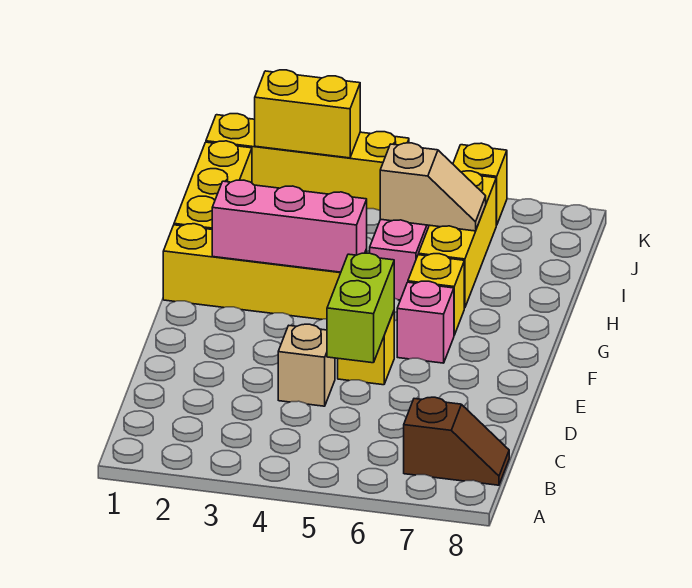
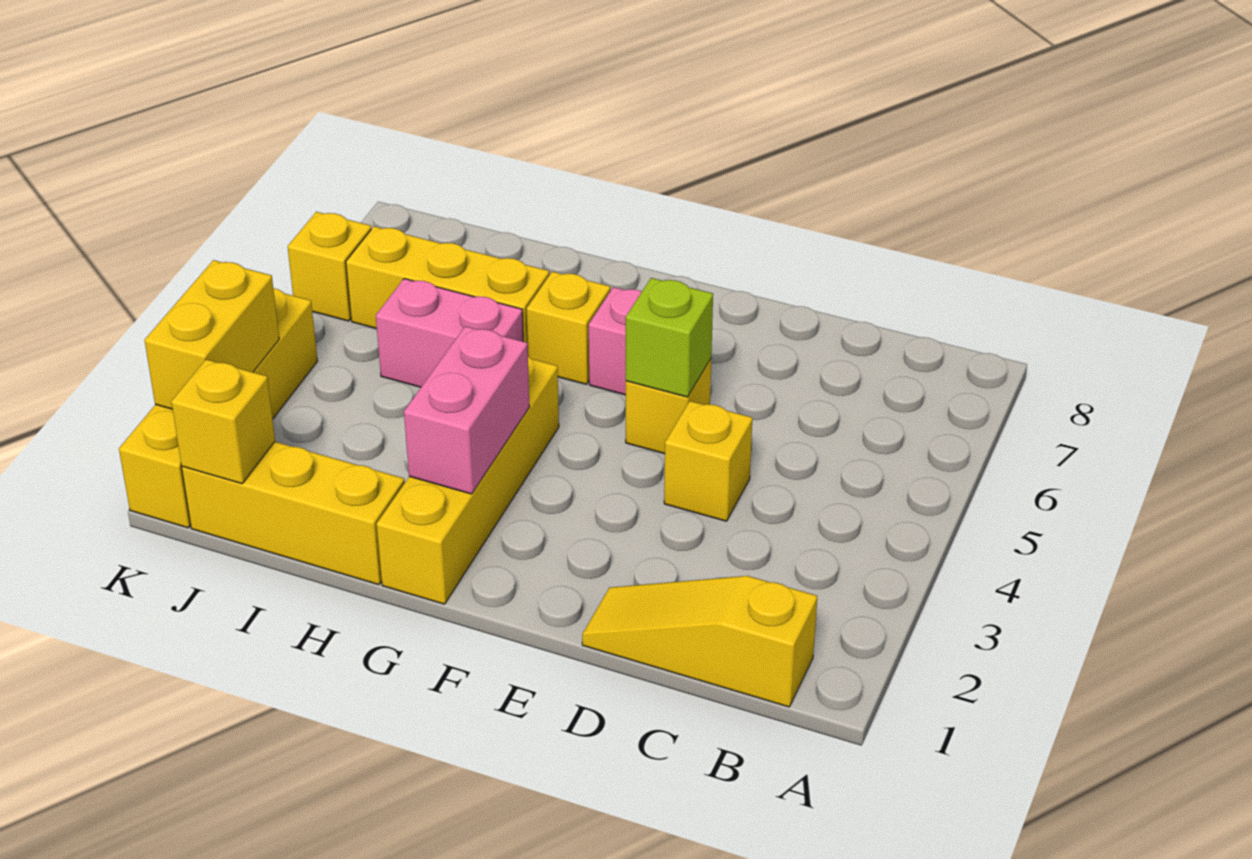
none -> yellow slope B1:D1 level 1 top B
brown slope B7:B8 level 1 top 7 -> none
tan brick D4 level 1 -> yellow brick D4 level 1
lime brick D5:E5 level 2 -> lime brick E5 level 2
pink brick G2:G4 level 2 -> pink brick G2:G3 level 2
tan slope I5:I6 level 2 top 5 -> none
none -> yellow brick J1 level 2

